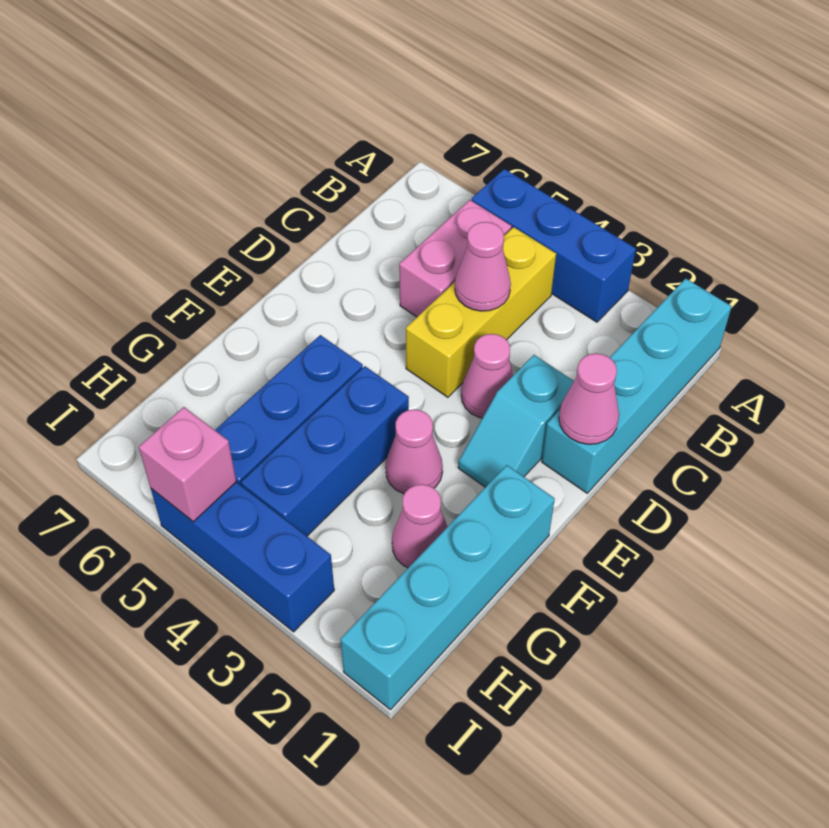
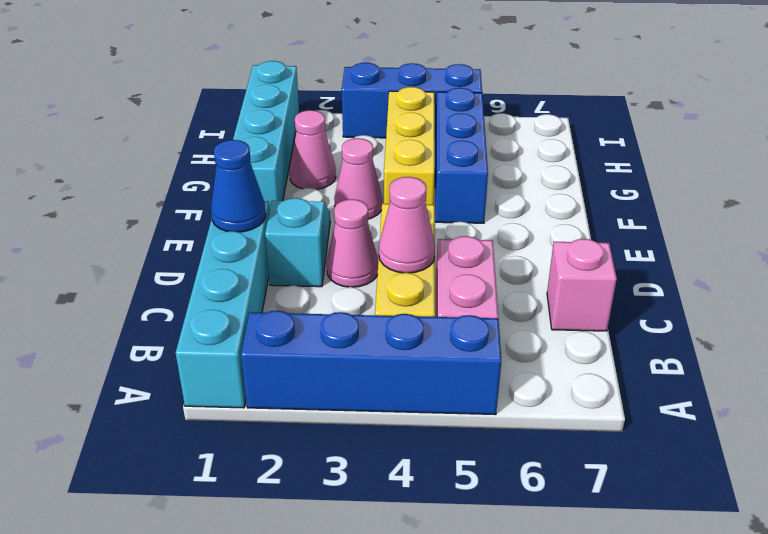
blue brick A3:A5 level 1 -> blue brick A2:A5 level 1
pink cone D1 level 2 -> blue cone D1 level 2
blue brick F4:H4 level 1 -> yellow brick F4:H4 level 1
pink brick I5 level 2 -> pink brick C7 level 1

